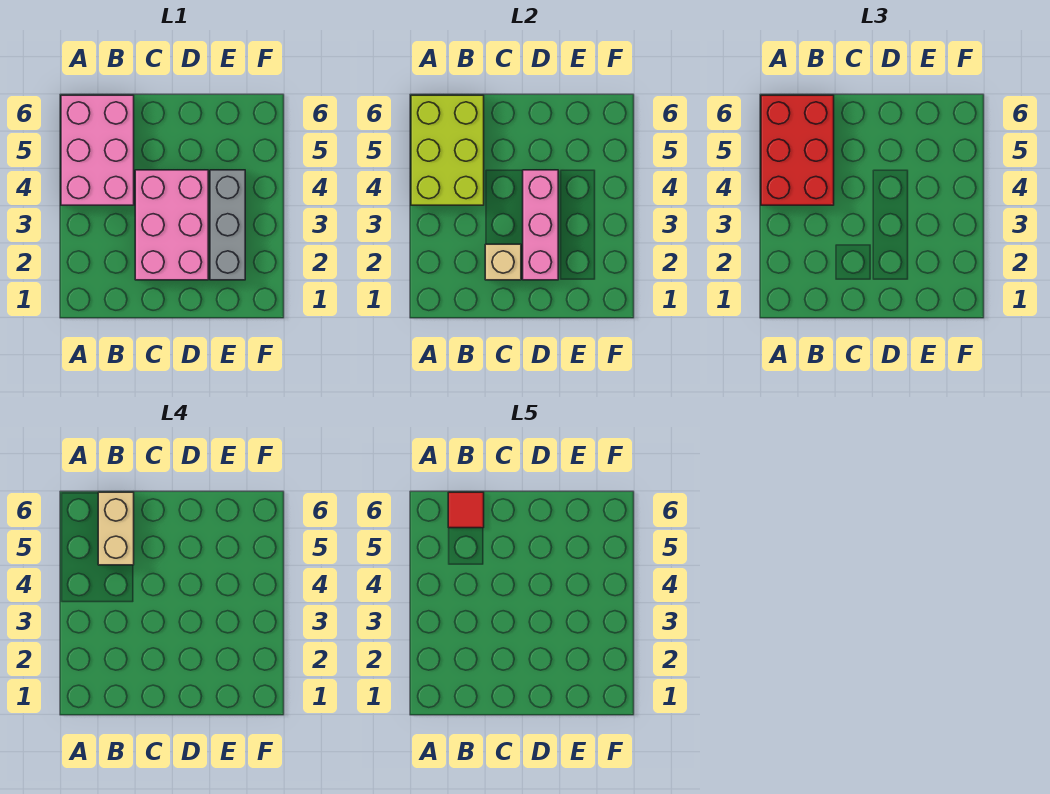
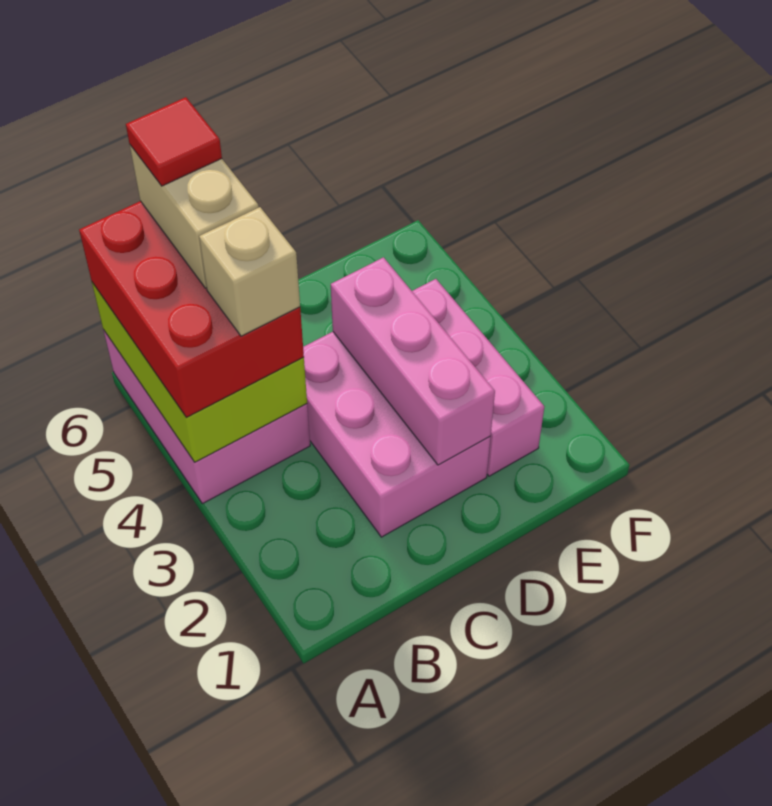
tan brick C2 level 2 -> tan brick B4 level 4
grey brick E2:E4 level 1 -> pink brick E2:E4 level 1

